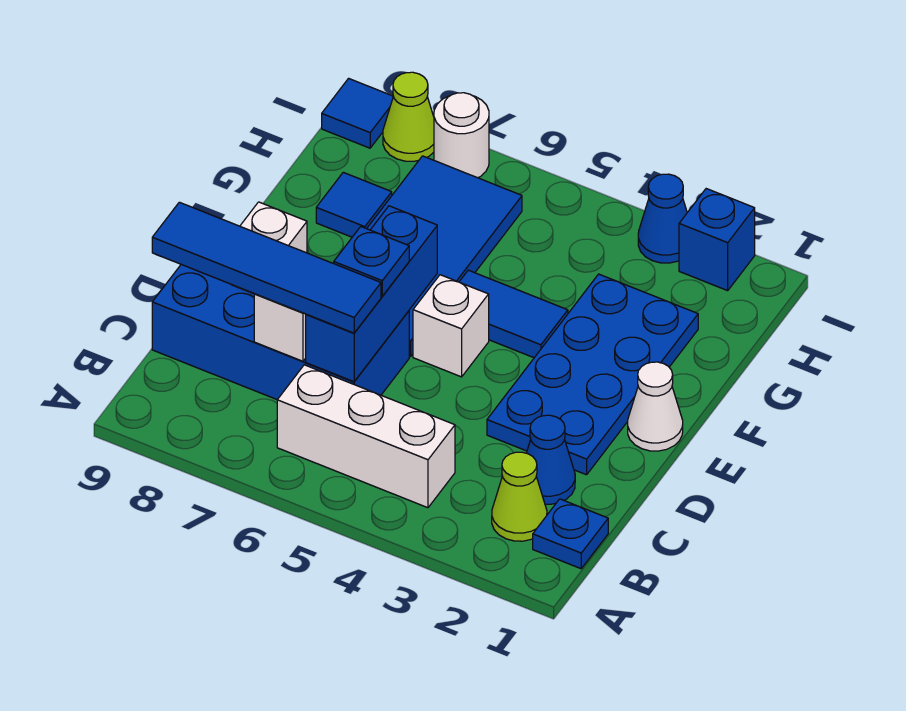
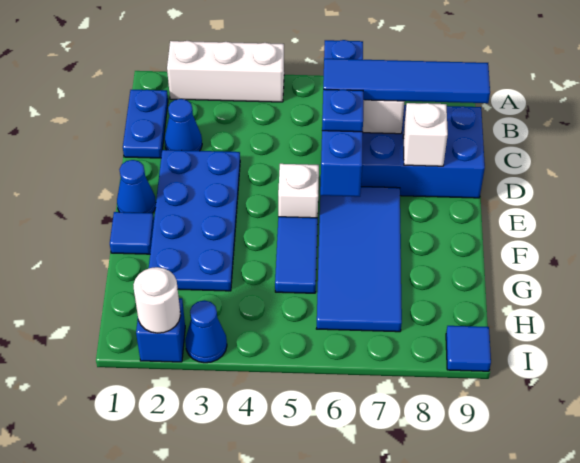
blue plate B1 level 1 -> blue plate B1:C1 level 1
lime cone B2 level 1 -> none
white brick B4:B6 level 1 -> white brick A2:A4 level 1
blue brick C6:E6 level 2 -> blue brick B6:E6 level 2
white cone E1 level 1 -> blue cone E1 level 1
blue tile F4:F5 level 1 -> blue tile F5:G5 level 1
blue tile G8 level 1 -> blue tile F1 level 1
white round brick I7 level 1 -> white round brick I2 level 2
lime cone I8 level 1 -> none

